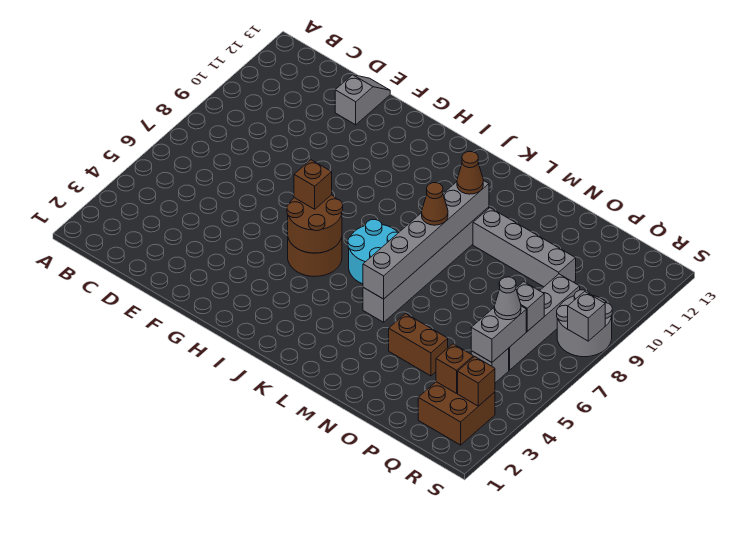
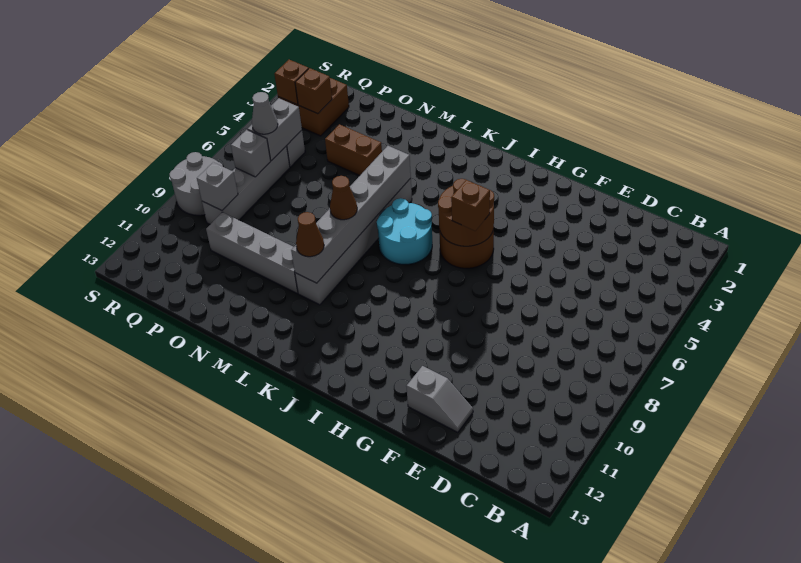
grey slope E12:E13 level 1 top 12 -> grey slope E12:F12 level 1 top F
grey brick S8 level 2 -> grey brick Q9 level 2

